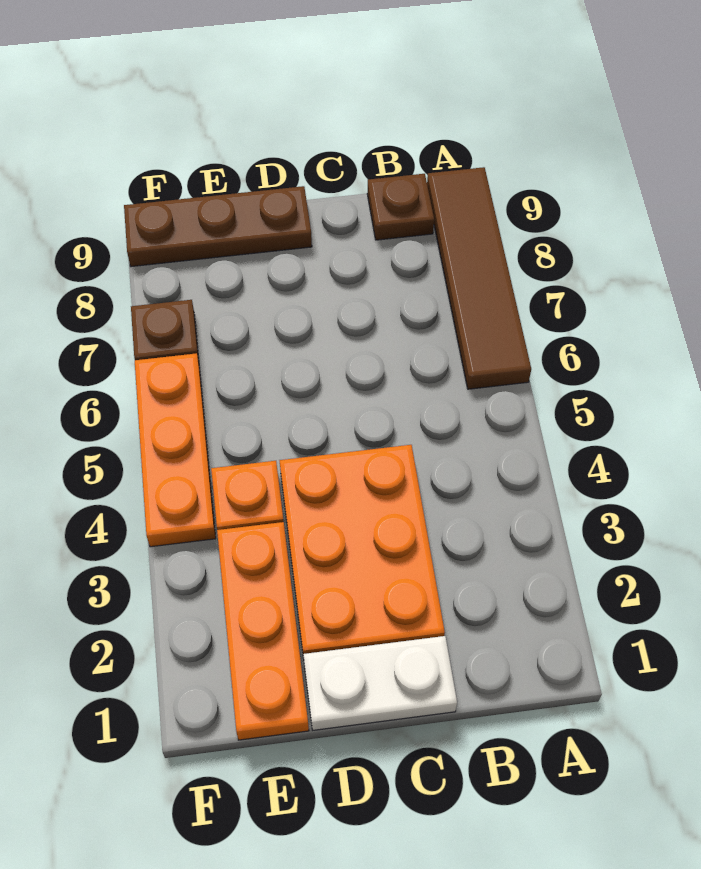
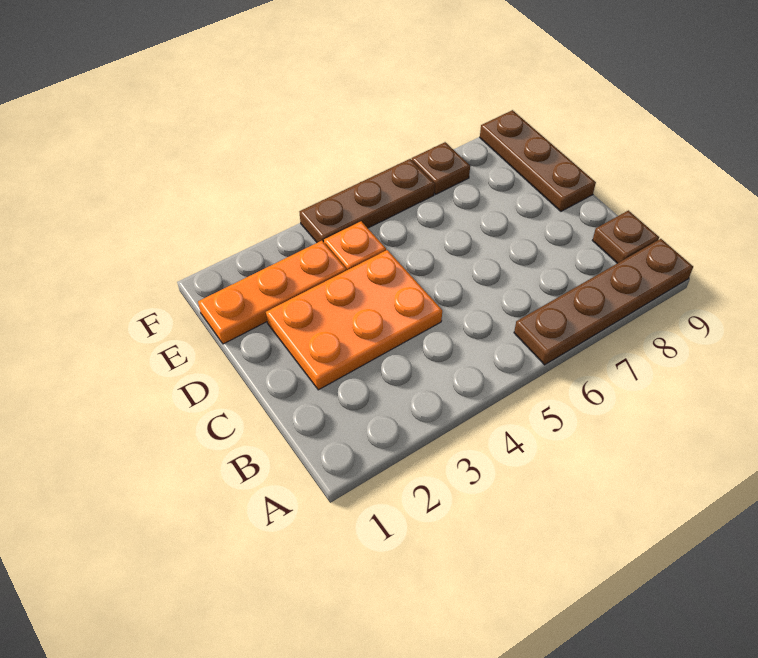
brown tile A6:A9 level 1 -> brown plate A6:A9 level 1
white plate C1:D1 level 1 -> none
orange plate F4:F6 level 1 -> brown plate F4:F6 level 1

